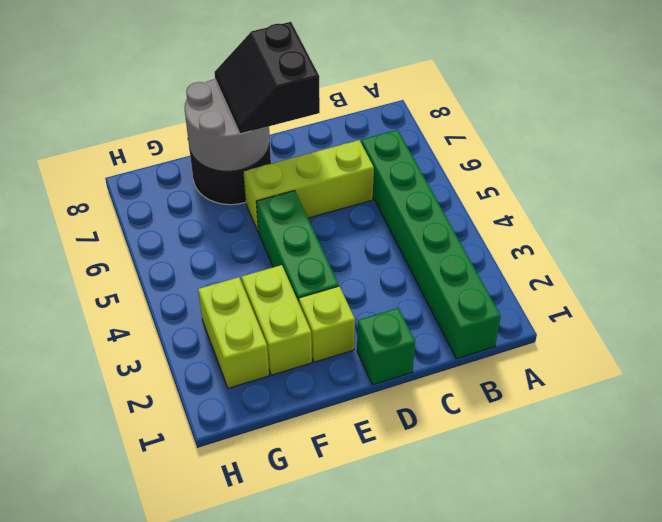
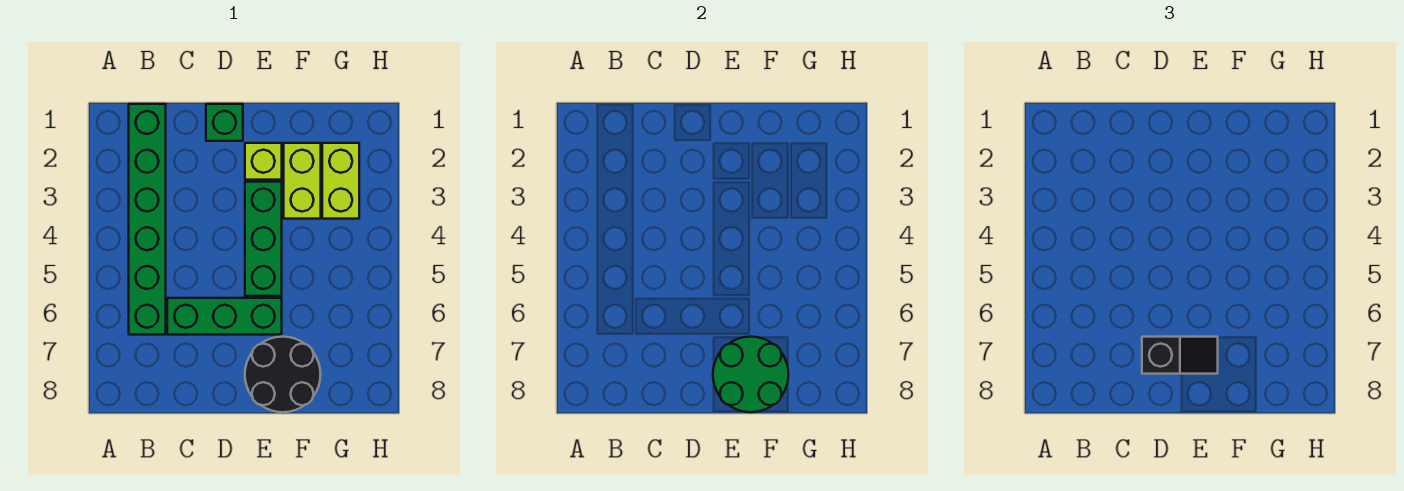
lime brick C6:E6 level 1 -> green brick C6:E6 level 1
black slope D7:E8 level 3 top D -> black slope D7:E7 level 3 top D
grey round brick E7:F8 level 2 -> green round brick E7:F8 level 2

